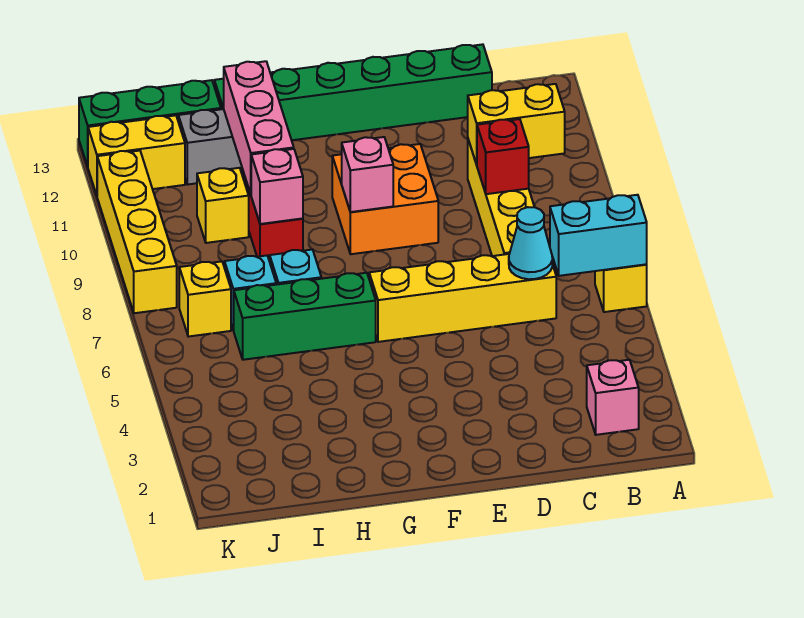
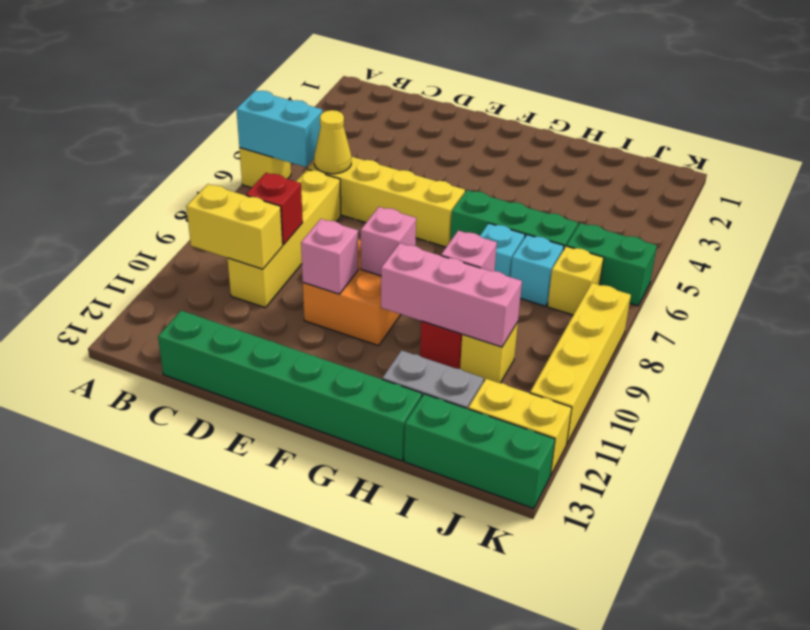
pink brick B2 level 1 -> pink brick E10 level 2
cyan cone C6 level 2 -> yellow cone C6 level 2
pink brick H10:H12 level 2 -> pink brick G10:I10 level 2
none -> green brick J6:K6 level 1

